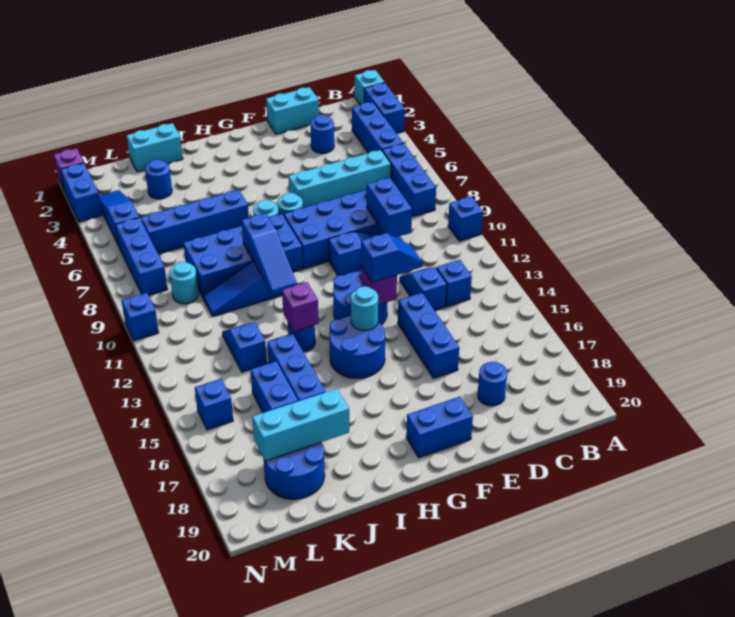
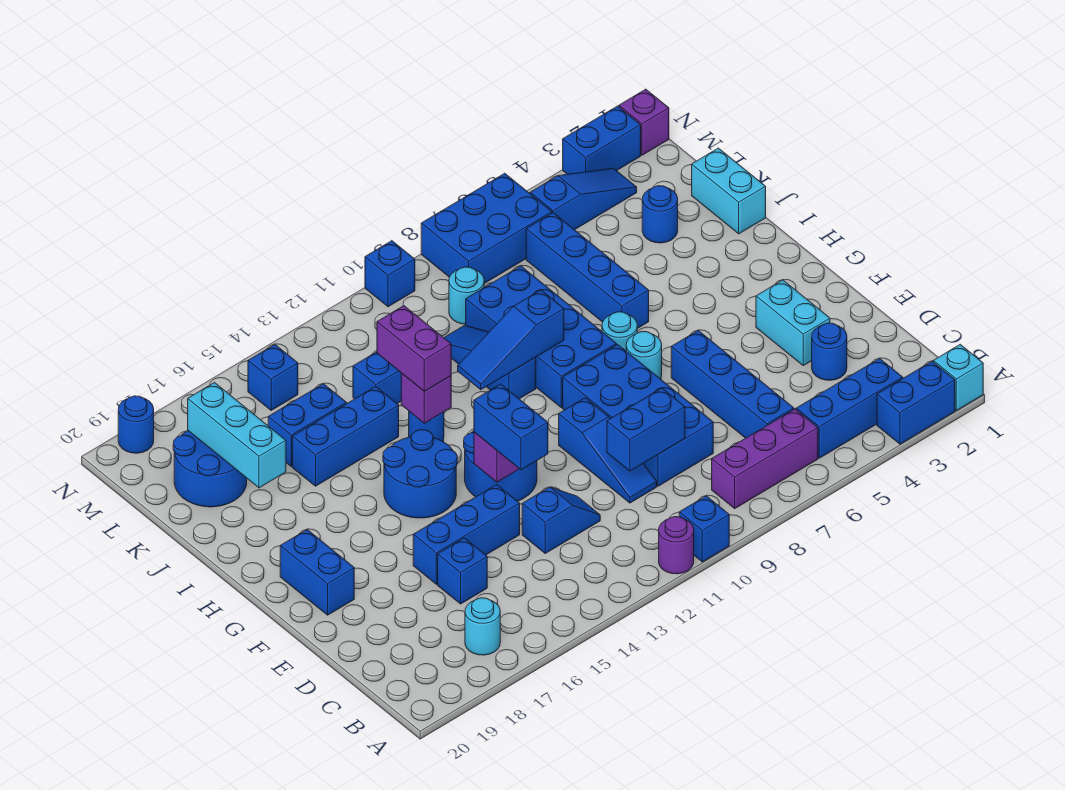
none -> purple round brick A11 level 1
blue brick B6:B8 level 1 -> purple brick B6:B8 level 1
cyan brick C6:F6 level 1 -> blue brick C6:F6 level 1
blue brick C13 level 1 -> blue brick D16 level 1
cyan brick D1:E1 level 1 -> cyan brick E3:F3 level 1
blue round brick D18 level 1 -> blue round brick N19 level 1
blue slope E13:F13 level 3 top F -> blue brick E13:F13 level 3
cyan round brick G14 level 2 -> cyan round brick B17 level 1
none -> purple brick I13:J13 level 3
blue brick M6:M8 level 1 -> blue brick M6:N8 level 1

